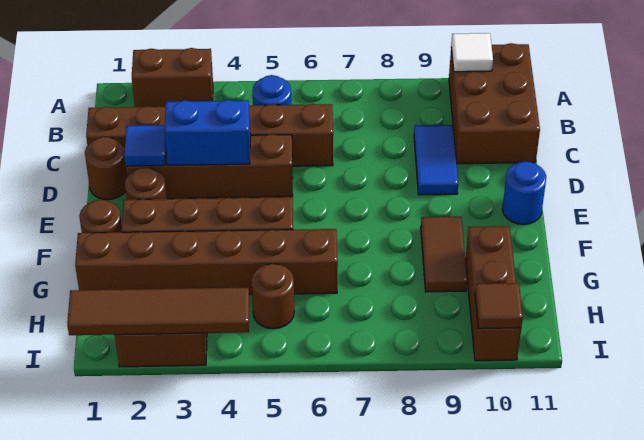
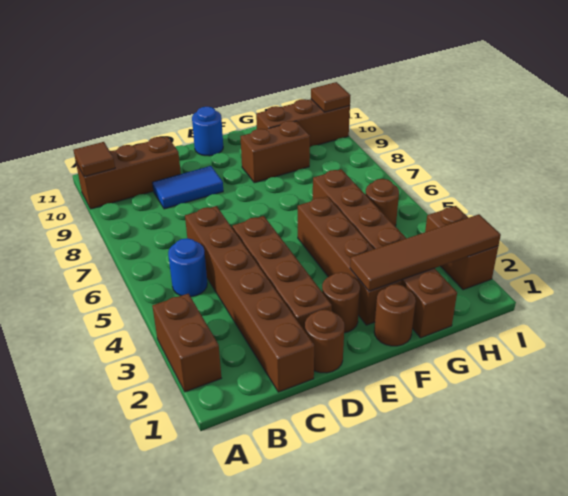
brown brick A10:C11 level 1 -> brown brick A10:C10 level 1
white tile A10 level 2 -> brown tile A10 level 2
blue tile D2 level 2 -> none
blue brick D3:D4 level 2 -> none
brown tile F9:G9 level 1 -> brown brick F9:G9 level 1
brown tile I1:I4 level 2 -> brown tile F2:I2 level 2

